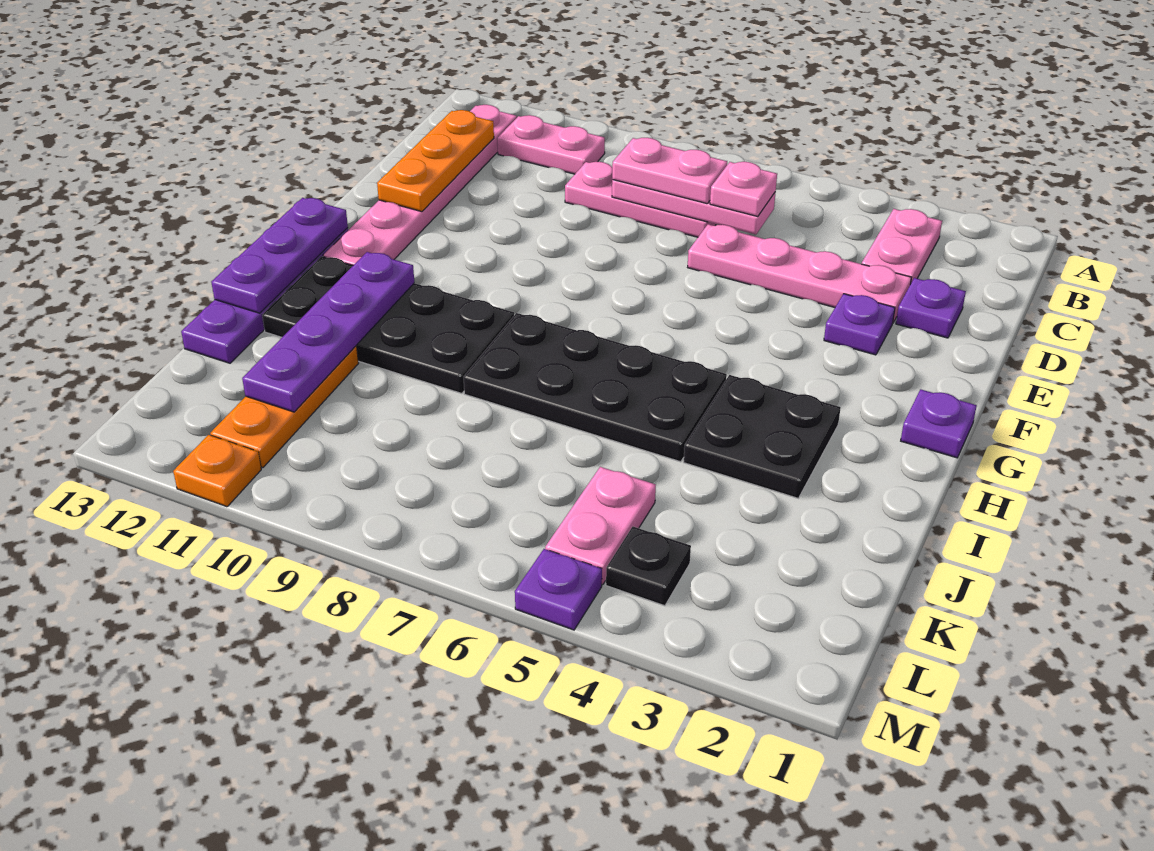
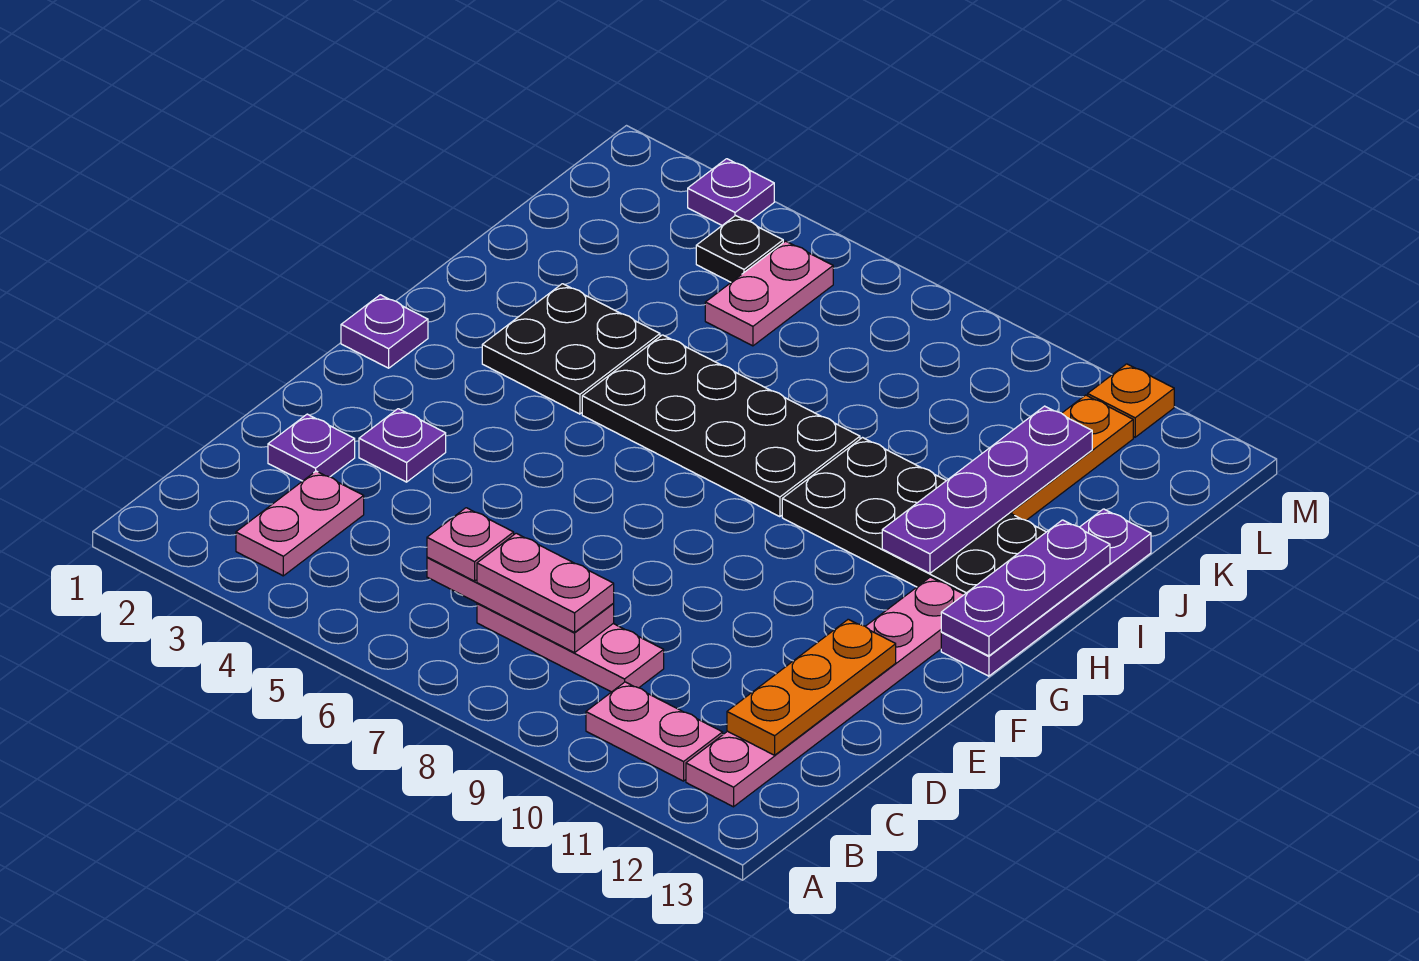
pink plate D3:D6 level 1 -> none
purple plate M5 level 1 -> purple plate M3 level 1

